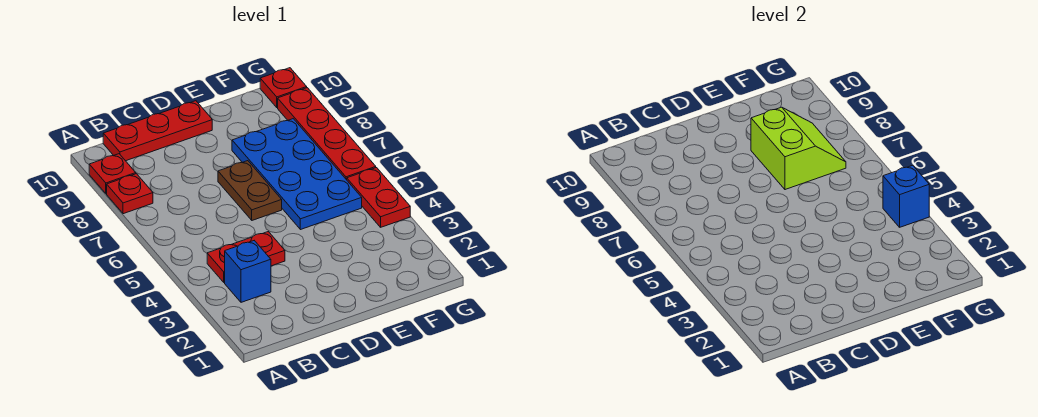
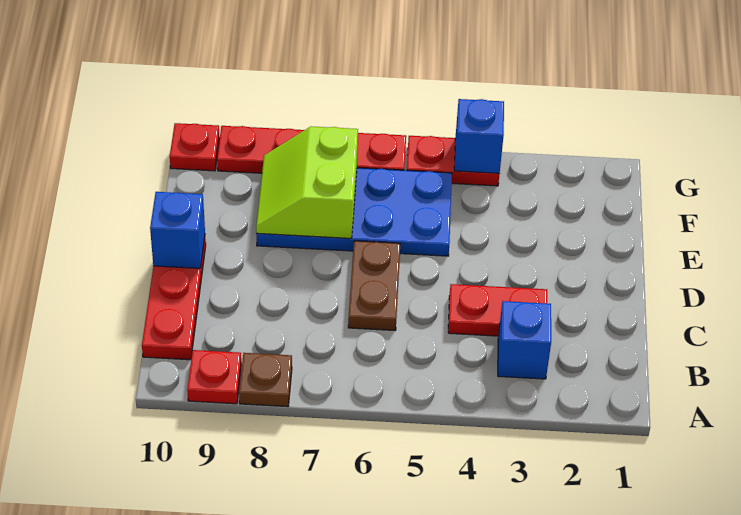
red plate A8 level 1 -> brown plate A8 level 1
red plate B4:C4 level 1 -> red plate C3:C4 level 1
brown plate D6:D7 level 1 -> brown plate C6:D6 level 1
none -> blue brick D10 level 2
lime slope E7:F8 level 2 top E -> lime slope E7:F8 level 2 top 7

